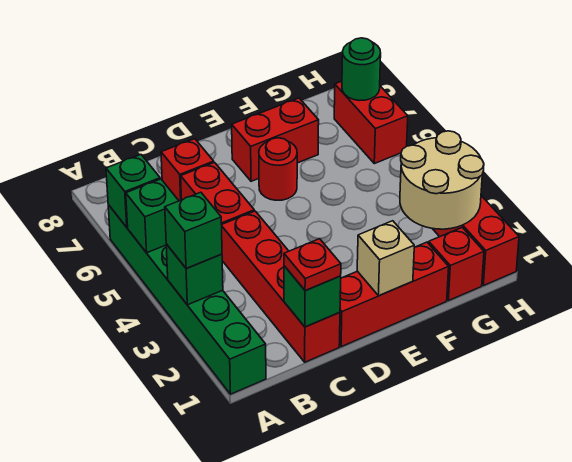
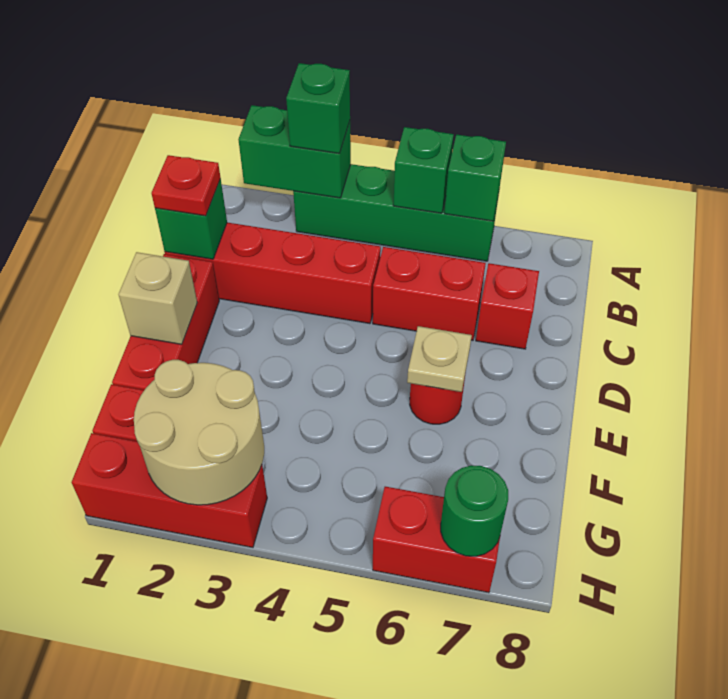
green brick A1:A6 level 1 -> green brick A3:A6 level 1
green brick A3 level 2 -> green brick A2:A3 level 2
none -> tan plate E6 level 2
red brick E7:F7 level 1 -> none

